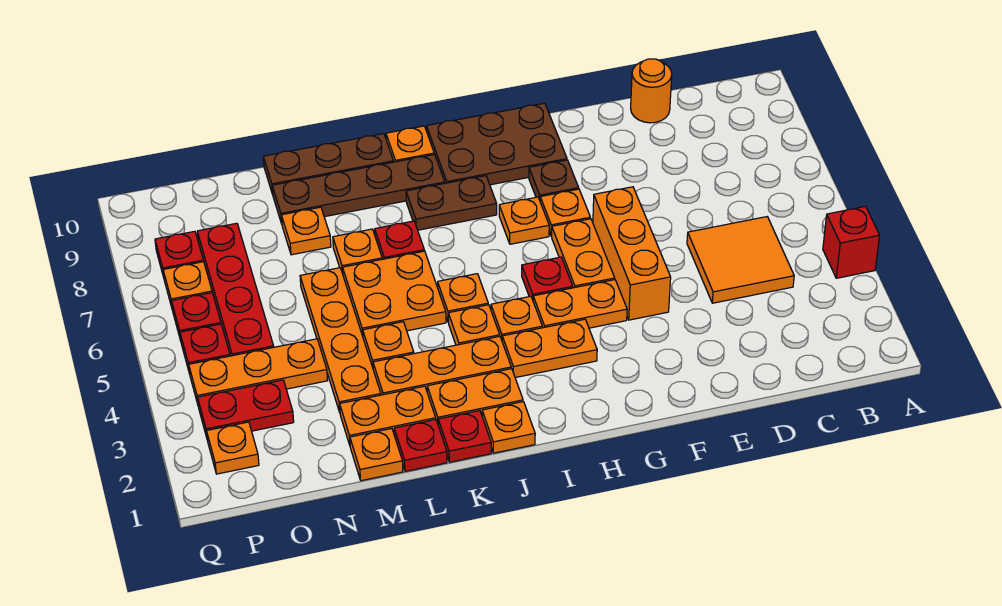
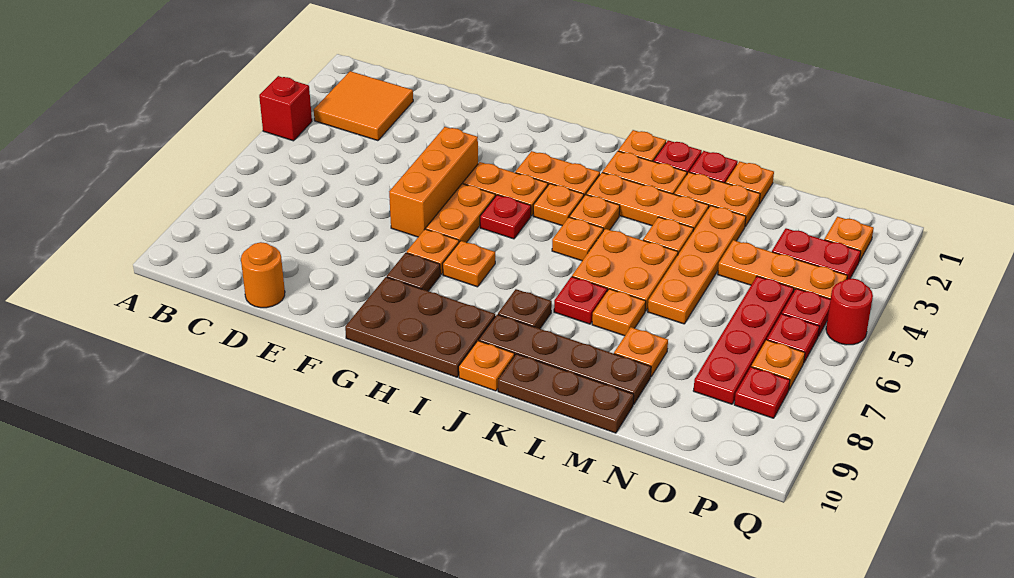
orange tile C4:D5 level 1 -> orange tile B2:C3 level 1
brown plate I8:J8 level 1 -> brown plate J8 level 1
none -> red round brick Q5 level 1

